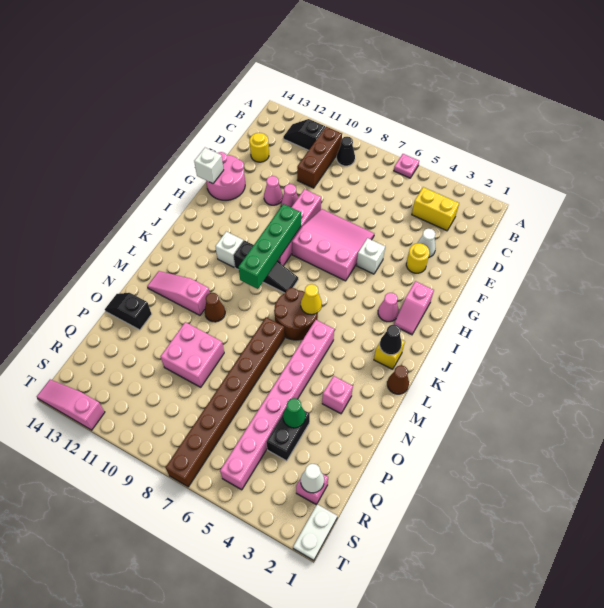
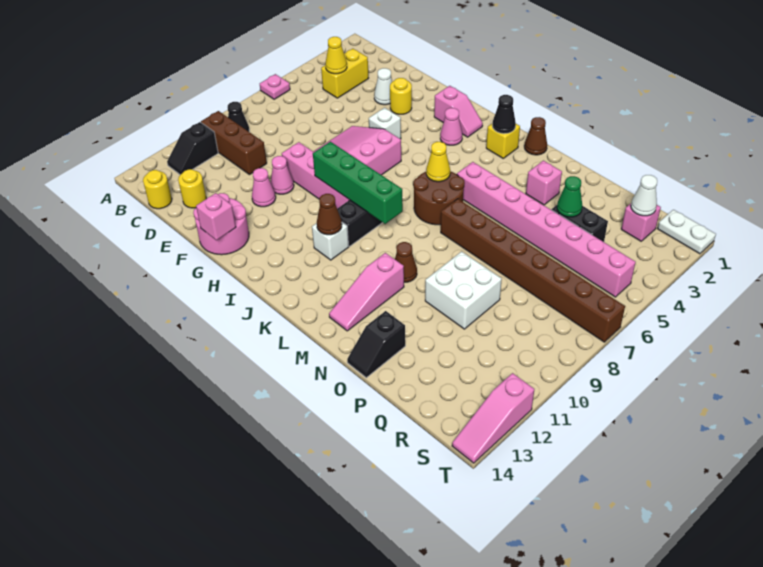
none -> yellow cone C4 level 2
none -> yellow round brick C14 level 1
white brick G14 level 2 -> pink brick G14 level 2
none -> brown cone J11 level 2
pink brick O9:P10 level 1 -> white brick O9:P10 level 1

